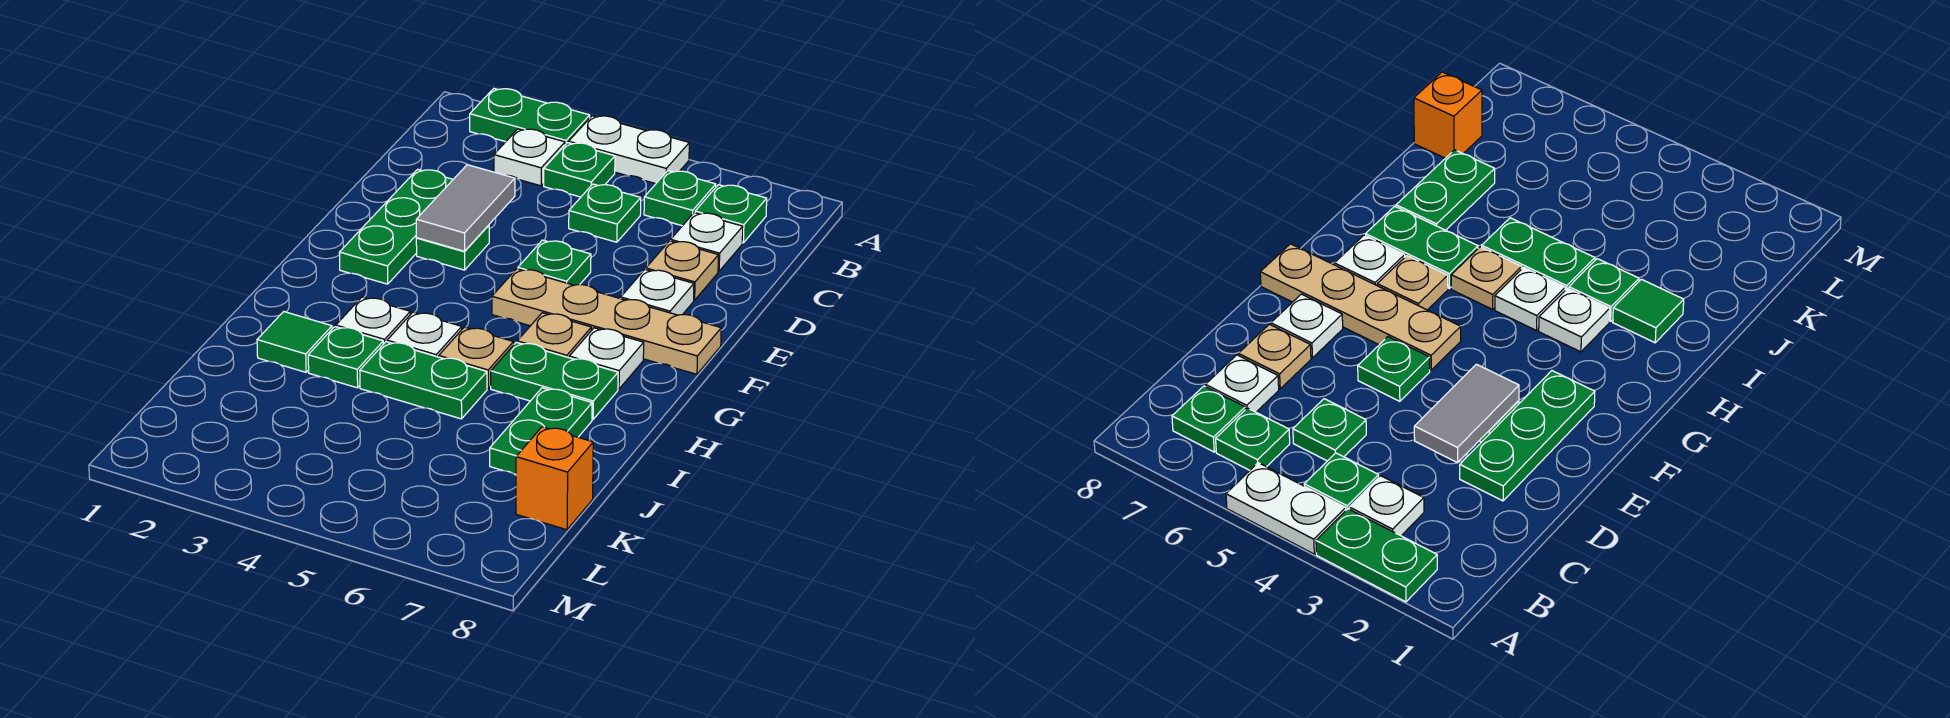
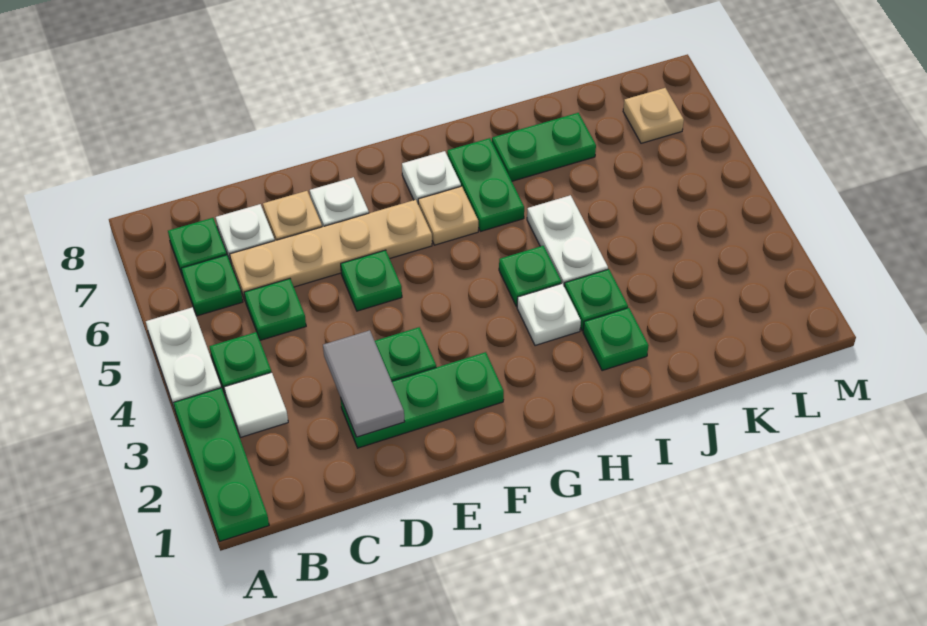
green plate A2:A3 level 1 -> green plate A1:A3 level 1
white plate B3 level 1 -> white tile B3 level 1
grey tile D3:E3 level 2 -> grey tile D2:D3 level 2
tan plate F5:F8 level 1 -> tan plate C6:F6 level 1
white plate H4 level 1 -> green plate H4 level 1
tan plate H5 level 1 -> tan plate L7 level 1
green tile I2 level 1 -> green plate I2 level 1
green plate I4:I5 level 1 -> white plate I4:I5 level 1
orange brick K8 level 1 -> none

